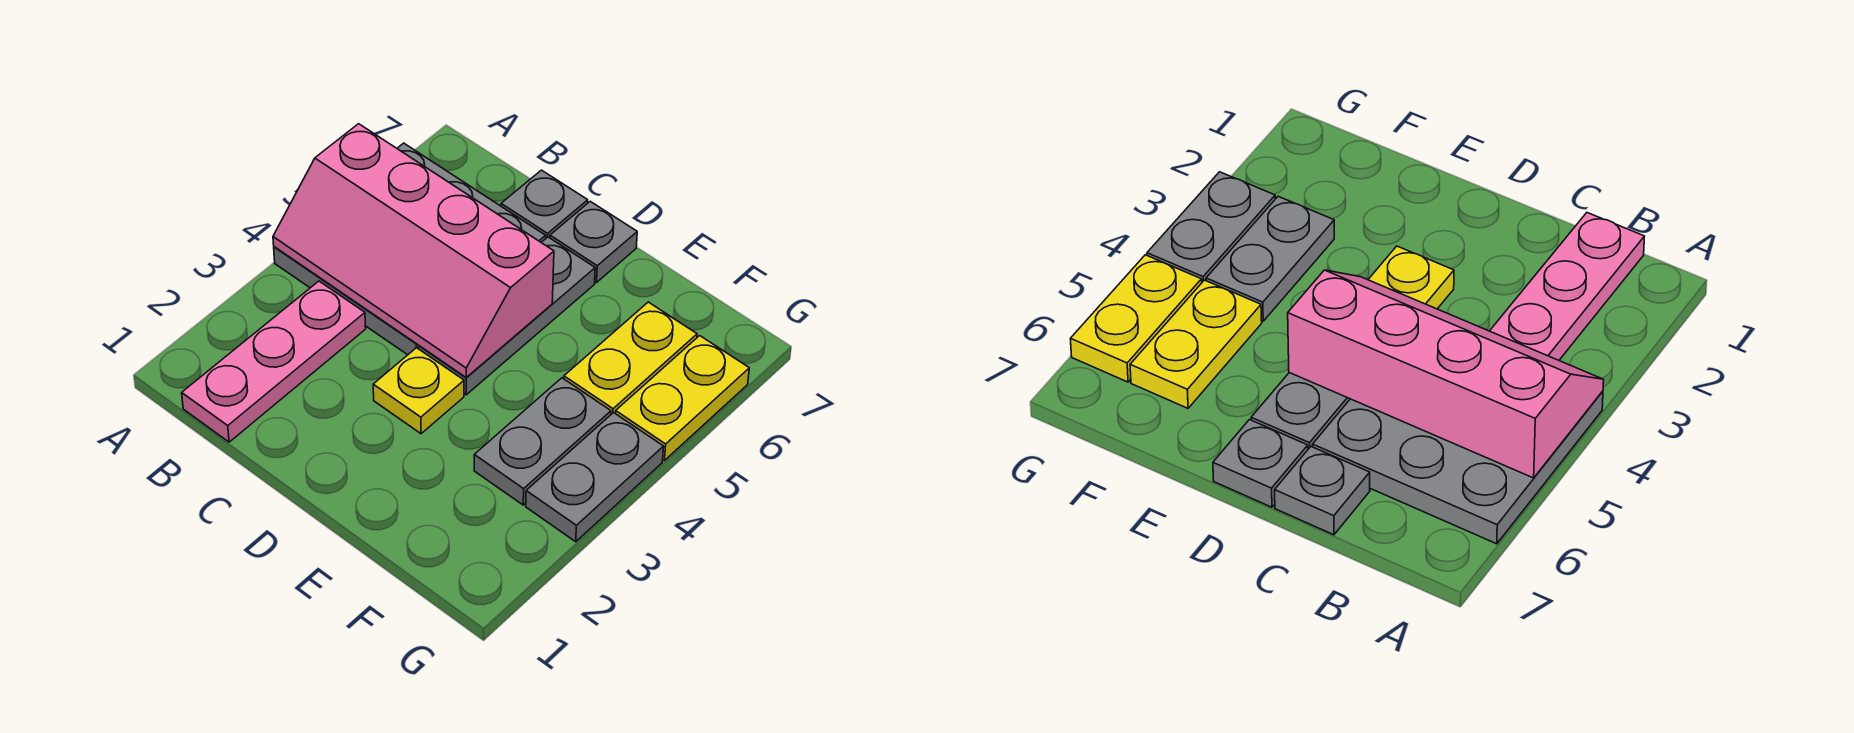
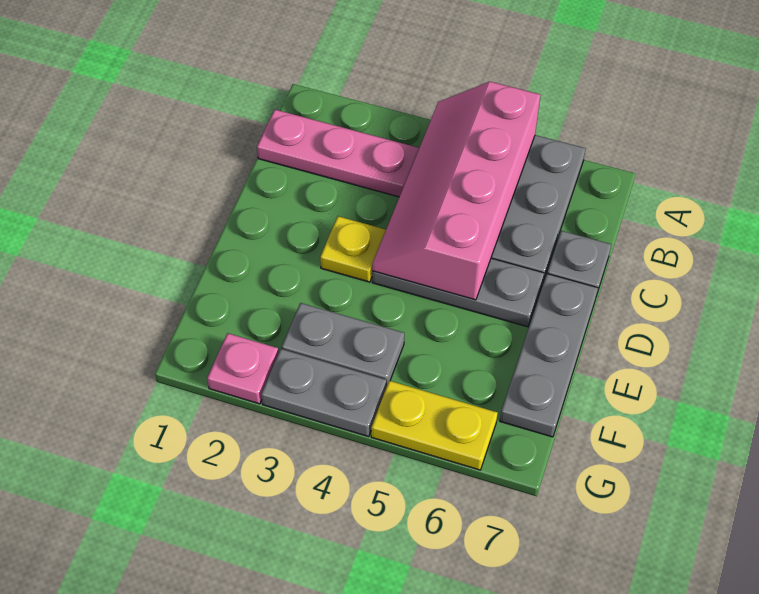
grey plate D7 level 1 -> grey plate D7:F7 level 1
yellow plate F5:F6 level 1 -> none
none -> pink plate G2 level 1

